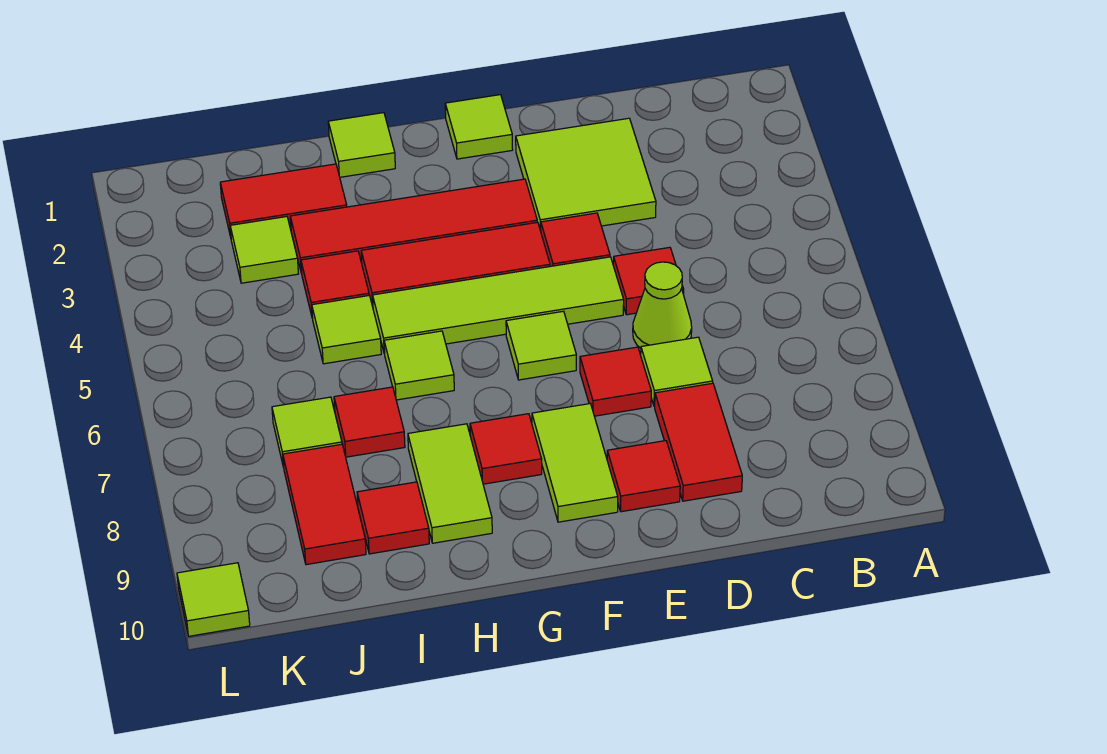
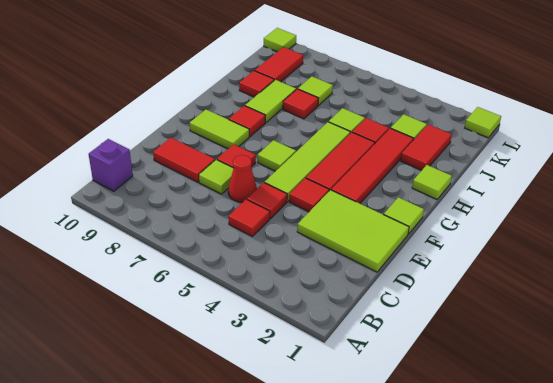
none -> purple brick B10 level 1
lime tile D2:E3 level 1 -> lime tile D1:E3 level 1
lime cone D6 level 1 -> red cone D6 level 1
red tile E9 level 1 -> red tile C5 level 1
lime tile H6 level 1 -> lime tile L1 level 1
lime tile H8:H9 level 1 -> lime tile H8:I8 level 1
red tile J8:J9 level 1 -> red tile J9:K9 level 1

